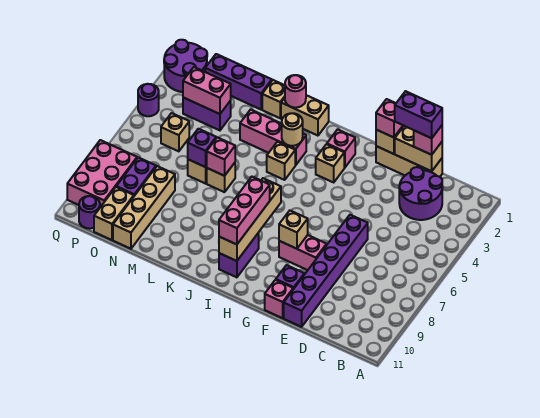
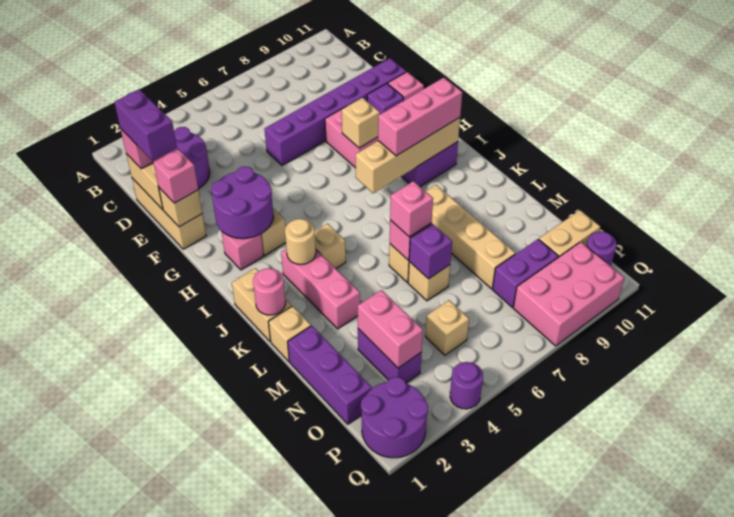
none -> purple round brick G2:H3 level 2
none -> pink brick L6 level 3
tan brick N8:N11 level 1 -> tan brick K8:N8 level 1

